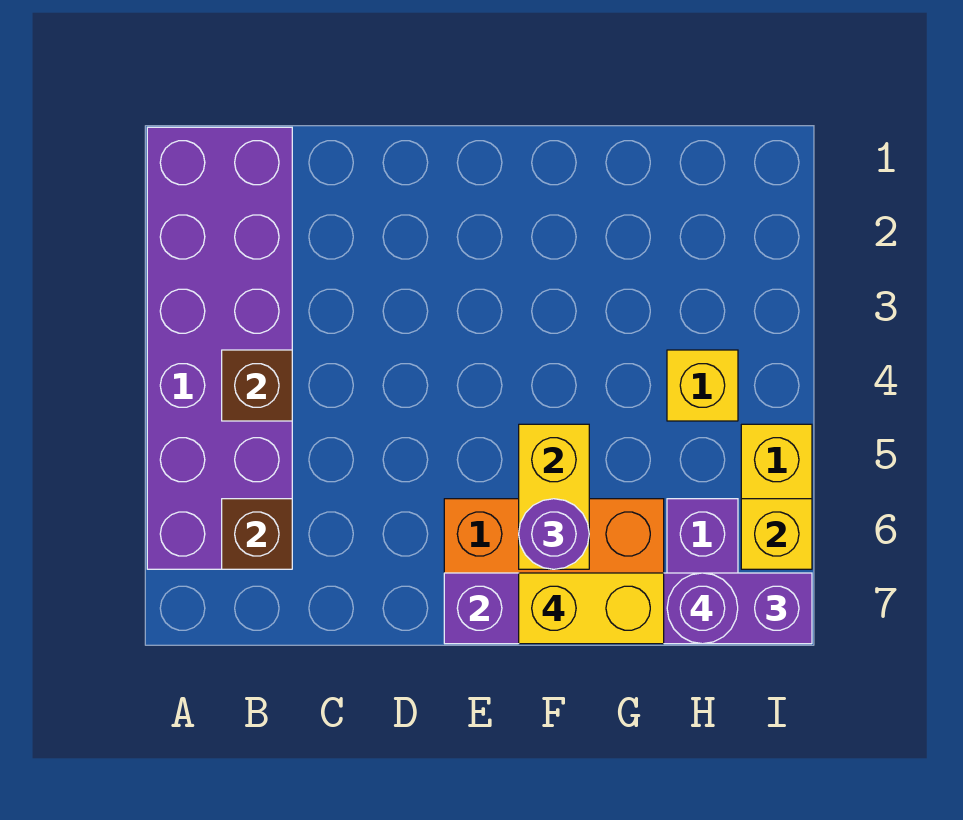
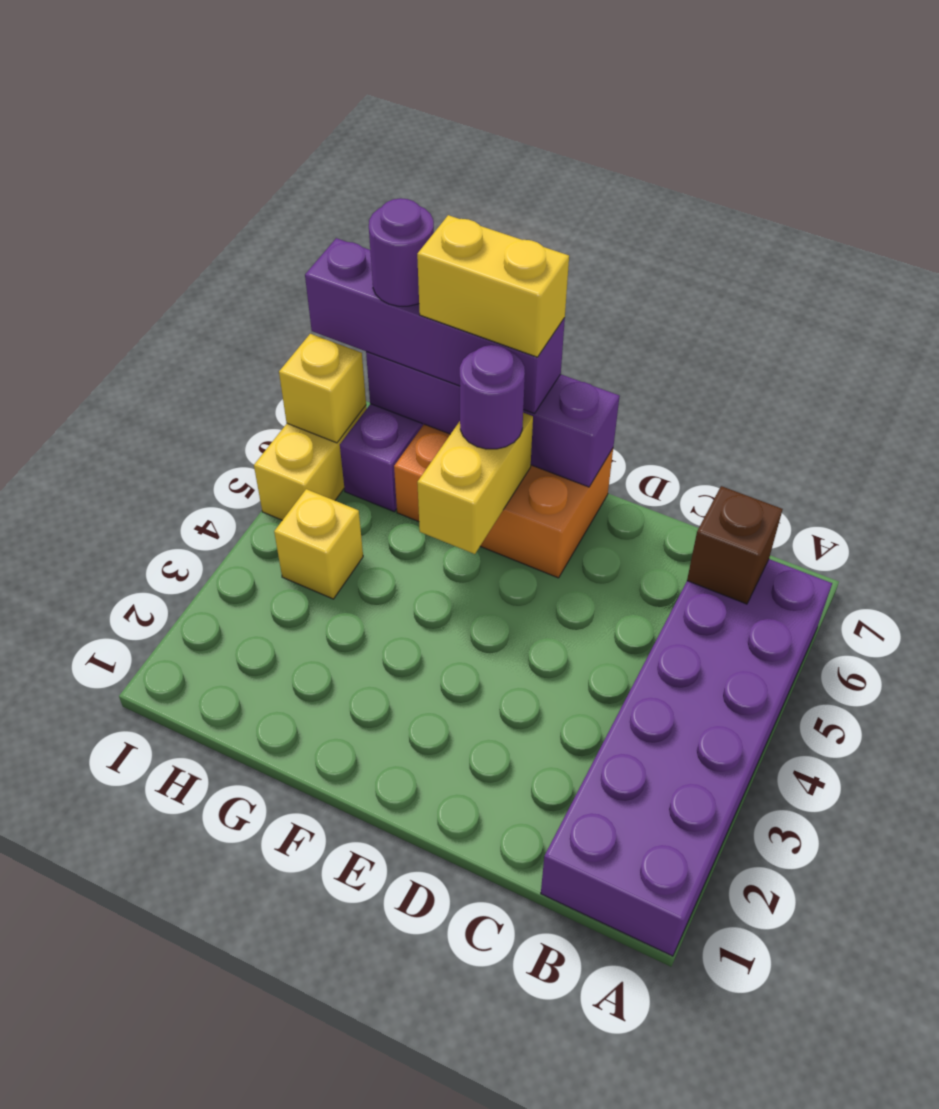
brown brick B4 level 2 -> none

